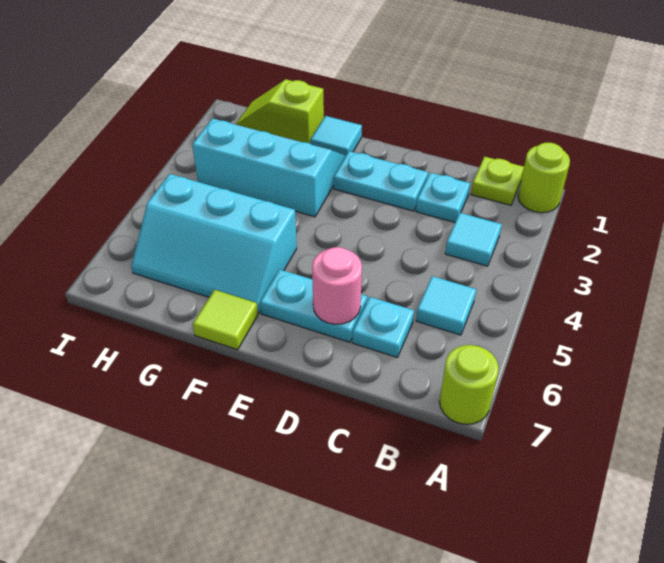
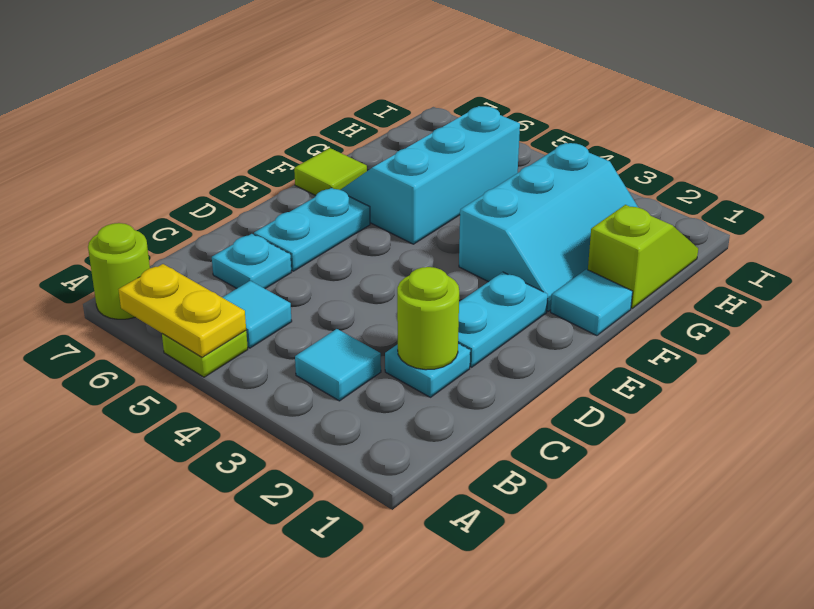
lime round brick A1 level 1 -> lime round brick C2 level 2
none -> yellow plate A5:A6 level 2
lime plate B1 level 1 -> lime plate A5 level 1
pink round brick D6 level 2 -> none

